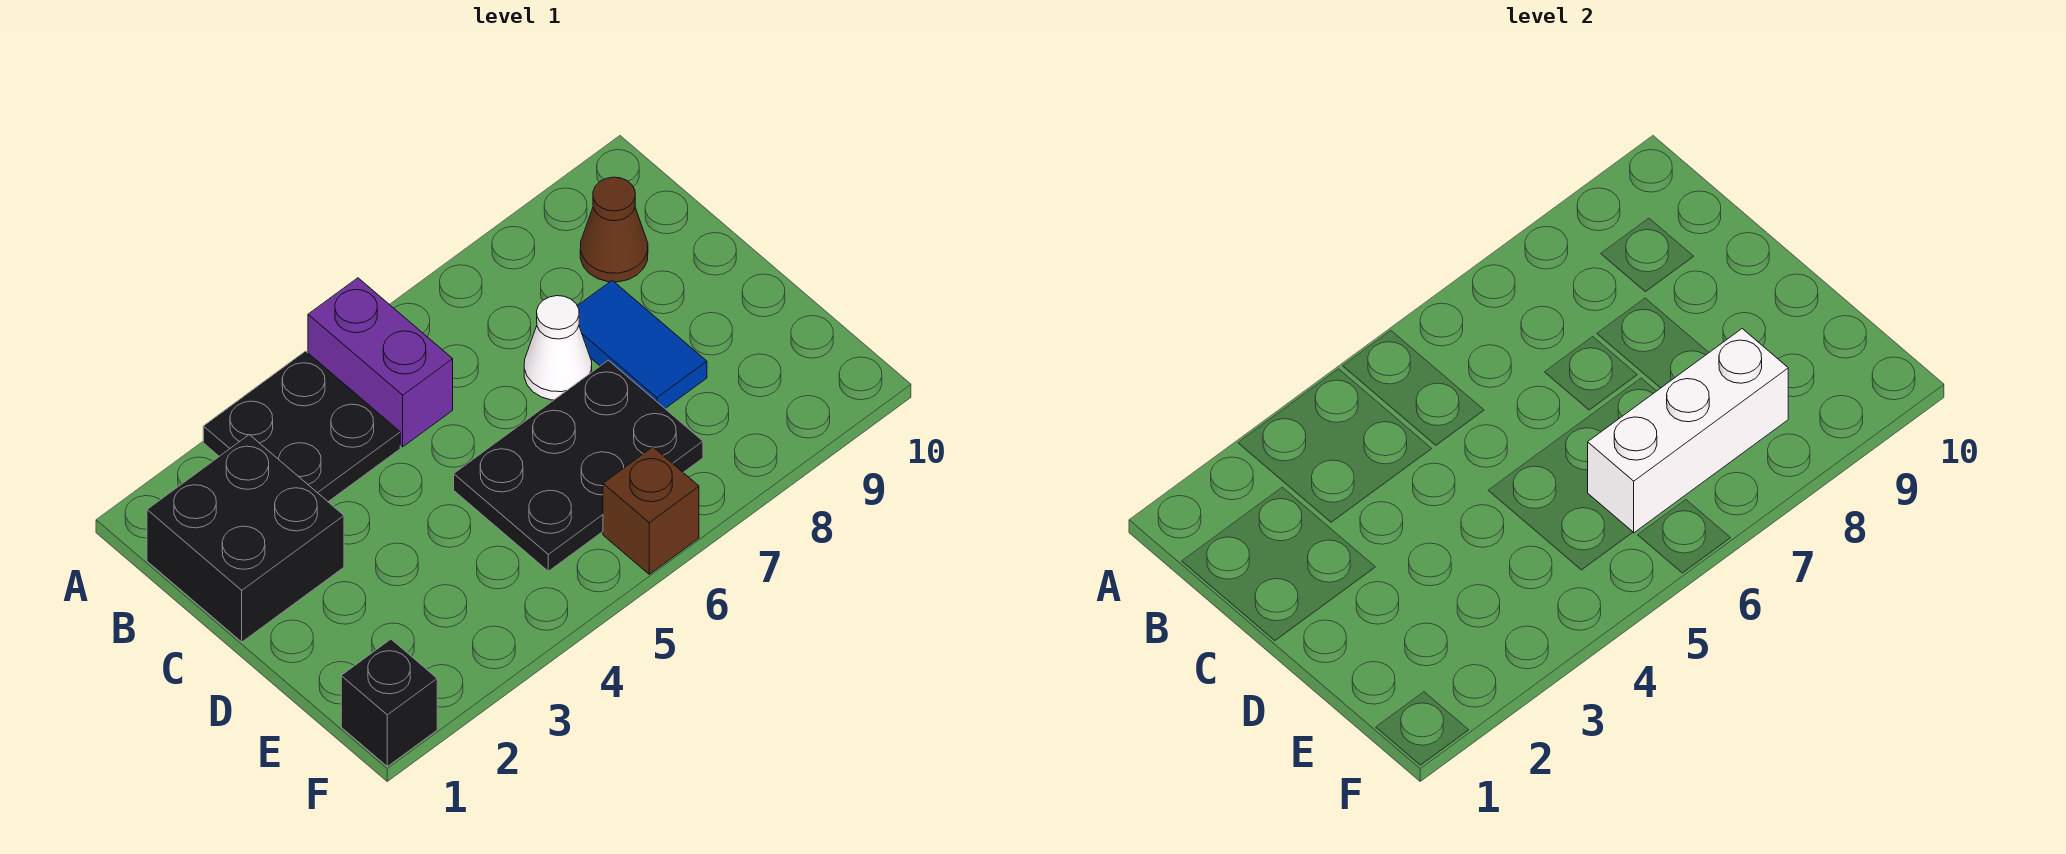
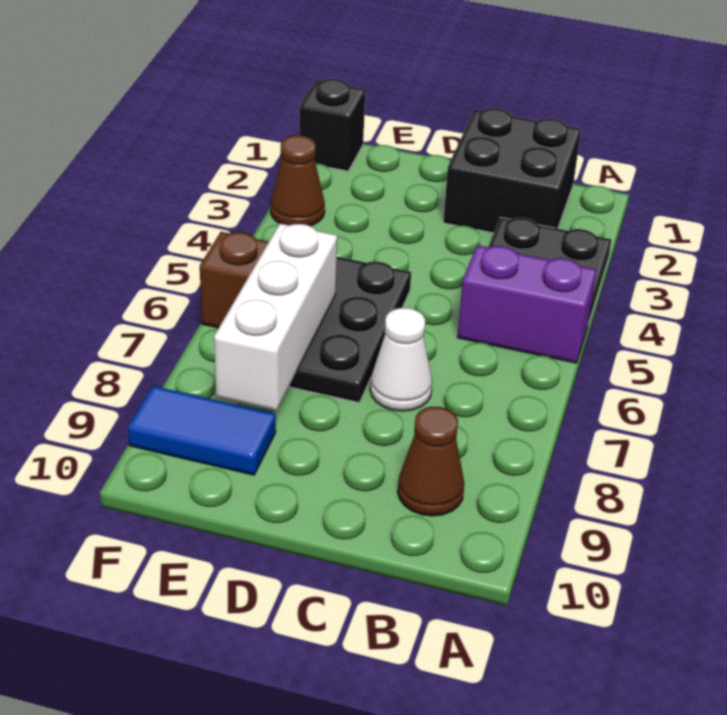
blue tile C8:D8 level 1 -> blue tile E9:F9 level 1
none -> brown cone F3 level 1

